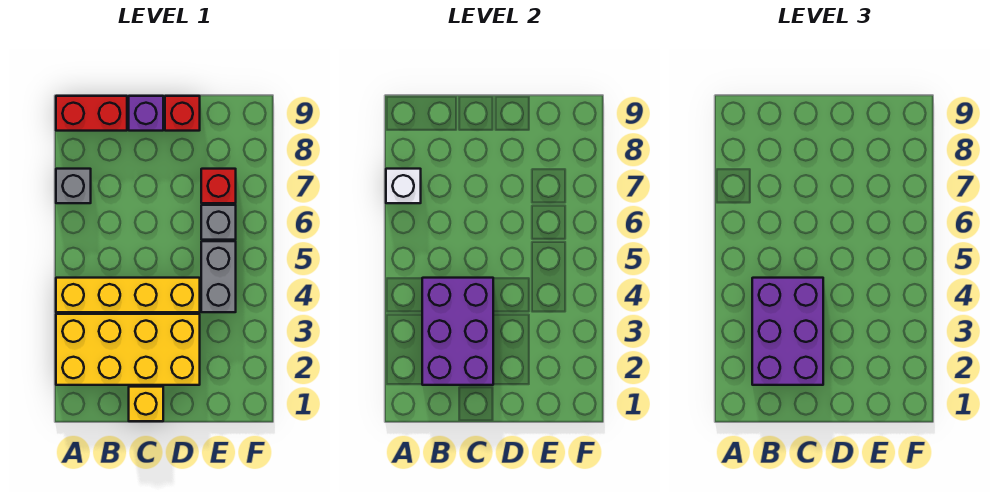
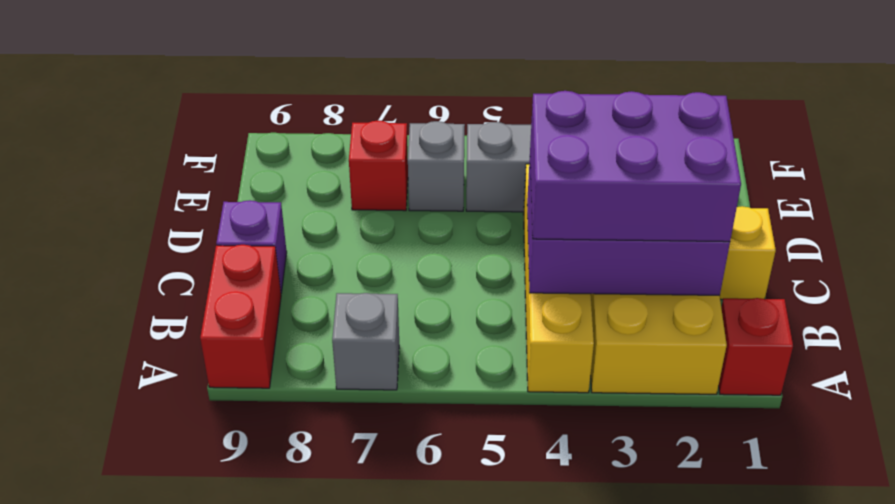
white brick A7 level 2 -> none
red brick D9 level 1 -> red brick A1 level 1

